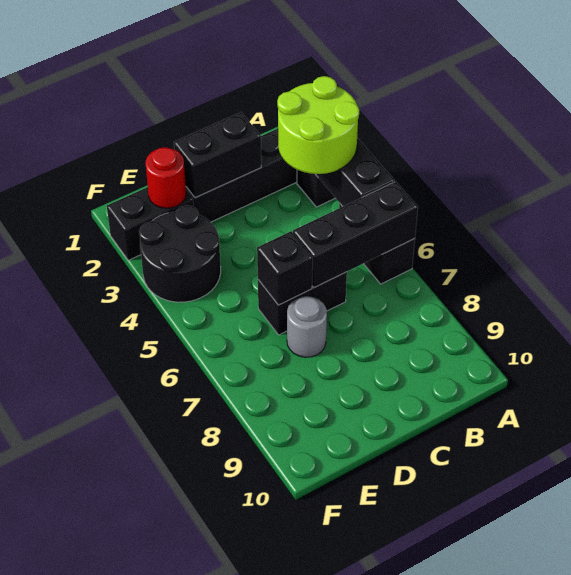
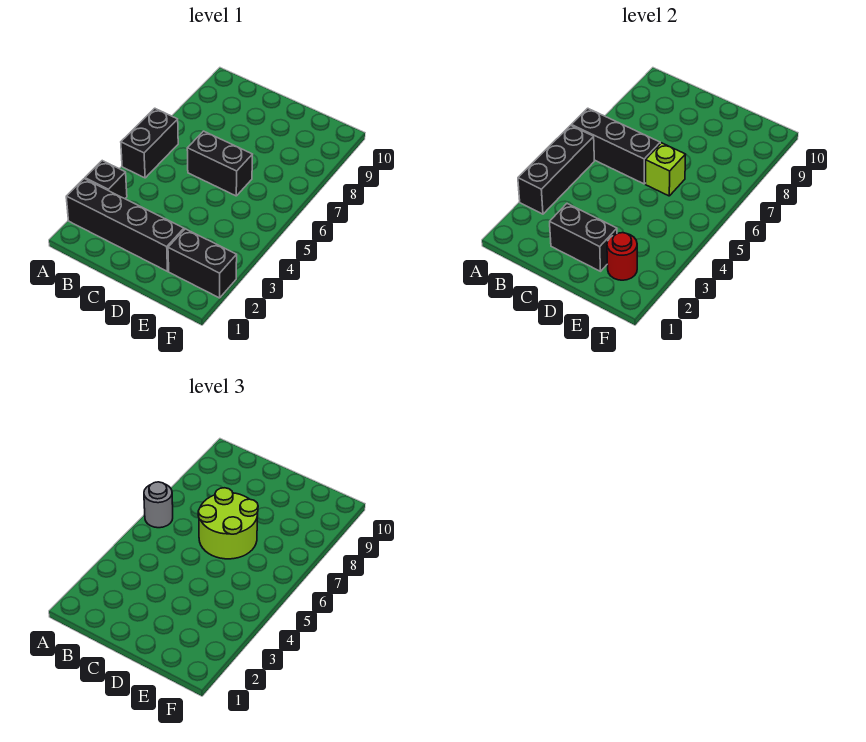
lime round brick A3:B4 level 3 -> lime round brick C6:D7 level 3
black brick D6 level 2 -> lime brick D6 level 2
grey round brick D7 level 1 -> grey round brick A6 level 3
black round brick E3:F4 level 1 -> none

